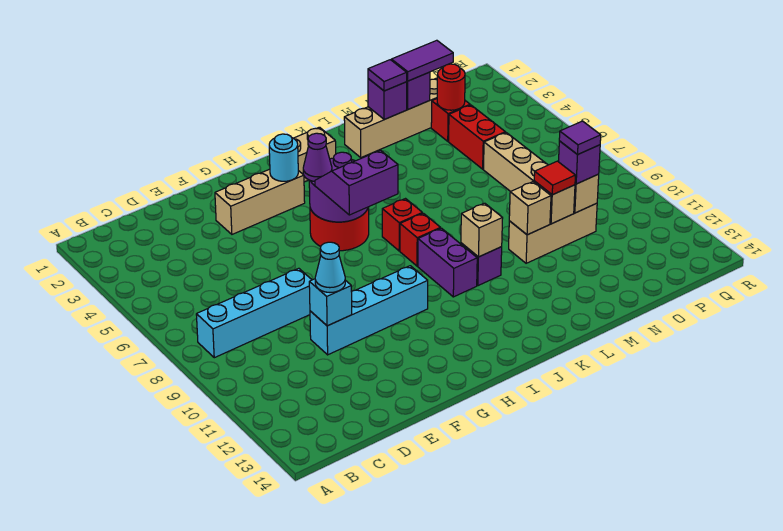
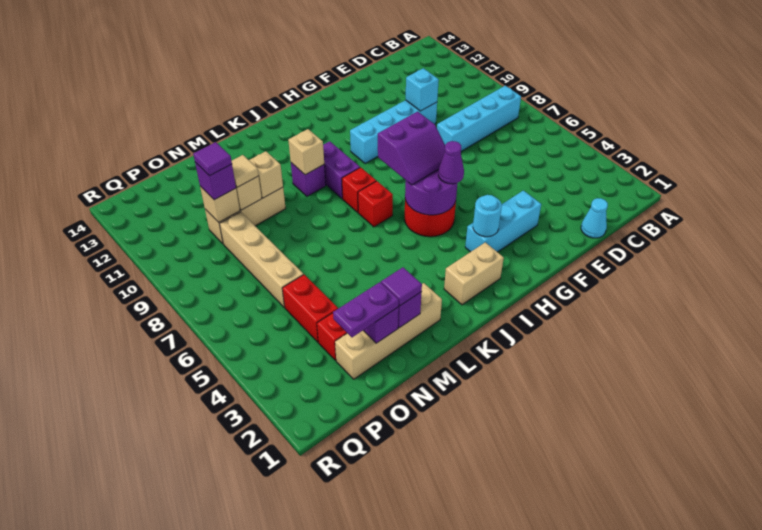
cyan cone E10 level 3 -> cyan cone D1 level 1
tan brick F3:H3 level 1 -> cyan brick F3:H3 level 1
purple tile N2:O2 level 3 -> purple plate N2:O2 level 3
red tile N10 level 3 -> tan tile N10 level 3
red round brick O3 level 2 -> none

